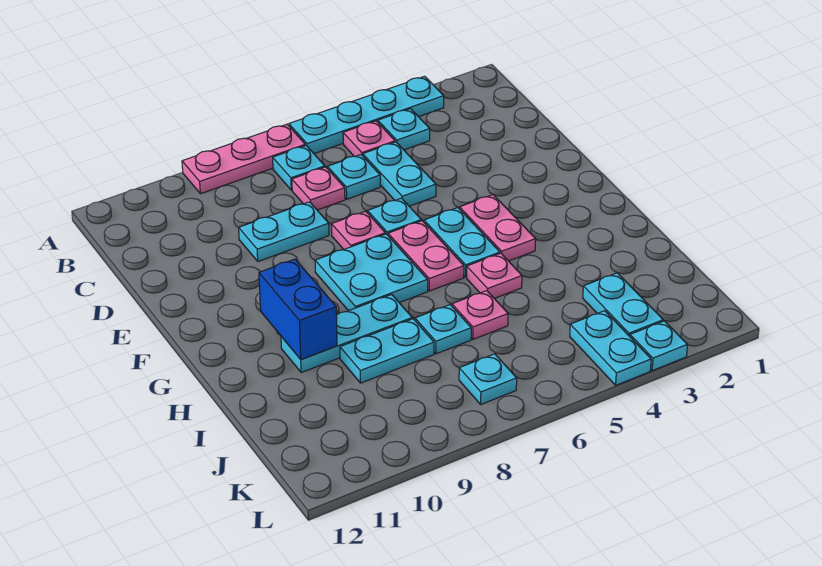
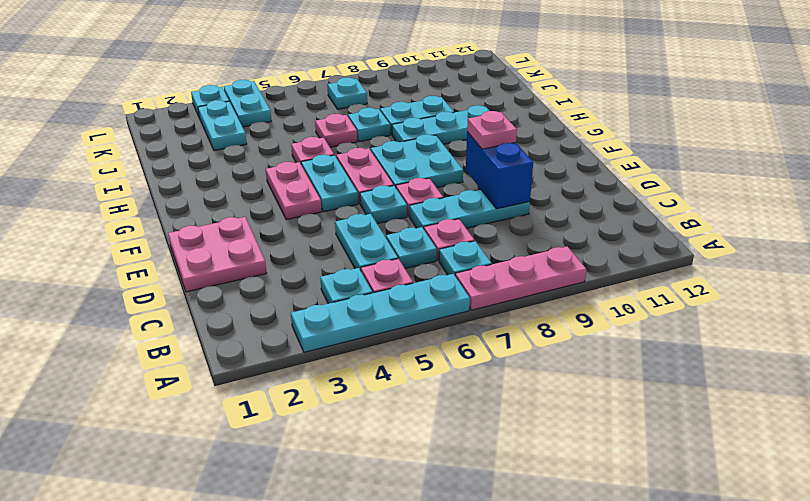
none -> pink plate D1:E2 level 1
cyan plate D8:D9 level 1 -> cyan plate D7:D9 level 1
none -> pink plate E9 level 3
blue brick G10:H10 level 2 -> blue brick D9:E9 level 2

